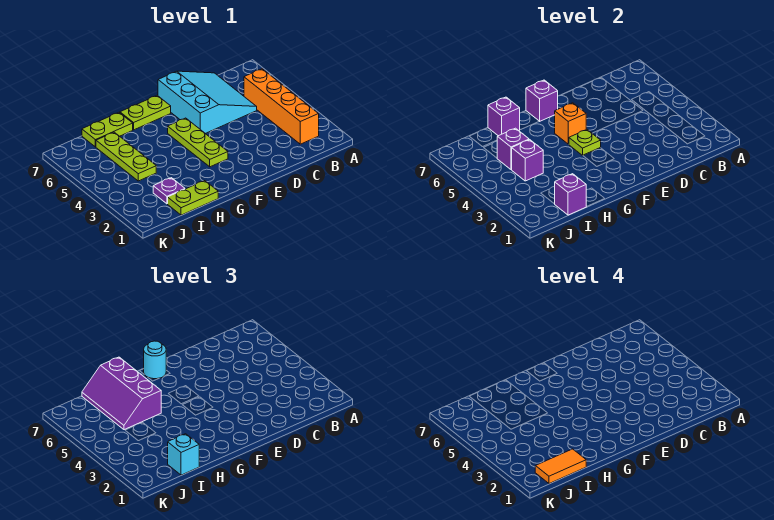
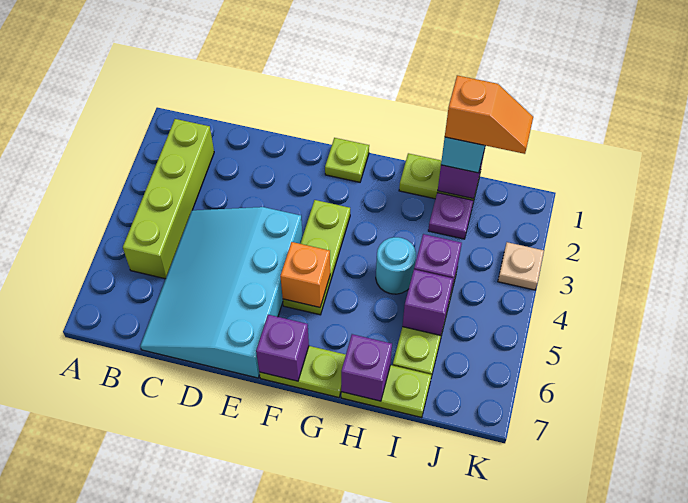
orange brick B2:B5 level 1 -> lime brick B2:B5 level 1
cyan slope C5:E7 level 1 top E -> cyan slope C4:E7 level 1 top E
lime plate F4 level 2 -> lime plate F1 level 1
cyan round brick F7 level 3 -> cyan round brick H4 level 1
purple slope H5:I7 level 3 top H -> none
orange tile I1:J1 level 4 -> orange slope I1:J1 level 4 top I
none -> tan plate K3 level 1

